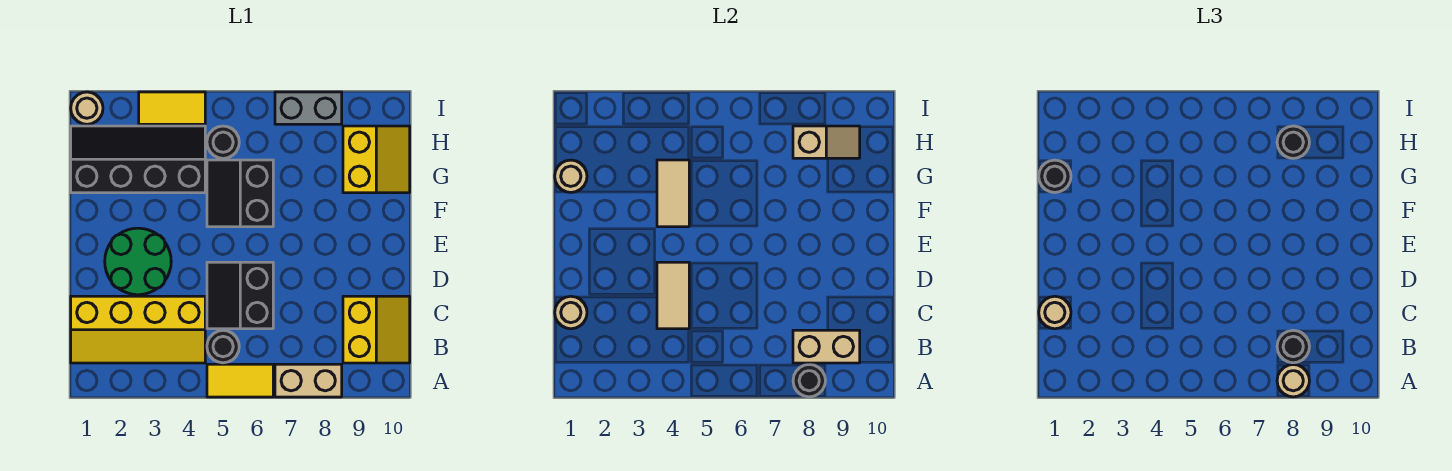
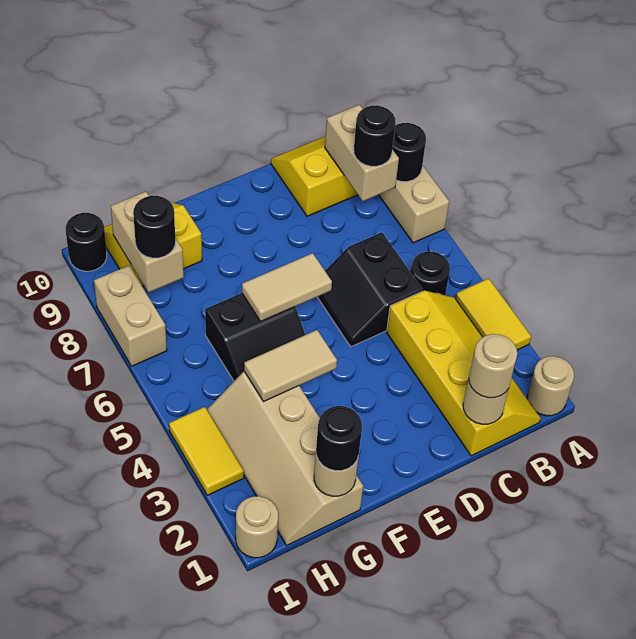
yellow tile A5:A6 level 1 -> yellow tile A3:A4 level 1
tan round brick A8 level 3 -> tan round brick A1 level 1
tan tile C4:D4 level 2 -> tan tile E6:F6 level 2
black slope C5:D6 level 1 top 6 -> black slope C5:D6 level 1 top C
green round brick D2:E3 level 1 -> none
black slope G1:H4 level 1 top G -> tan slope G1:H4 level 1 top G
black round brick H5 level 1 -> black round brick I10 level 1
tan slope H8:H9 level 2 top 8 -> tan brick H8:H9 level 2
grey brick I7:I8 level 1 -> tan brick I7:I8 level 1

